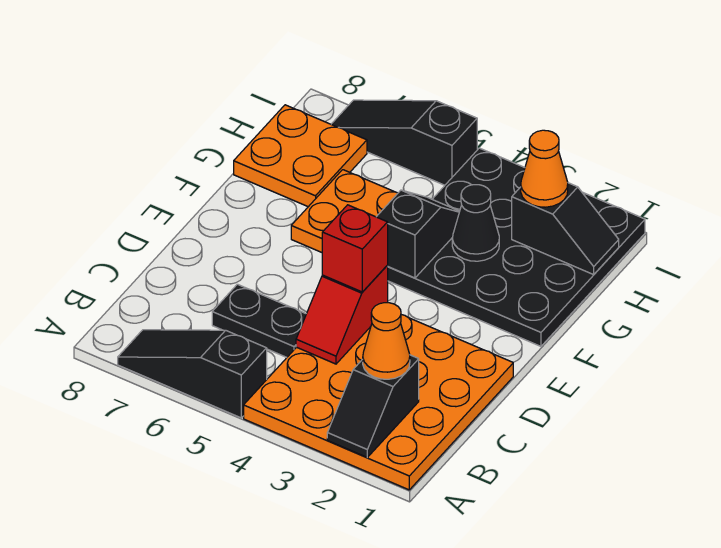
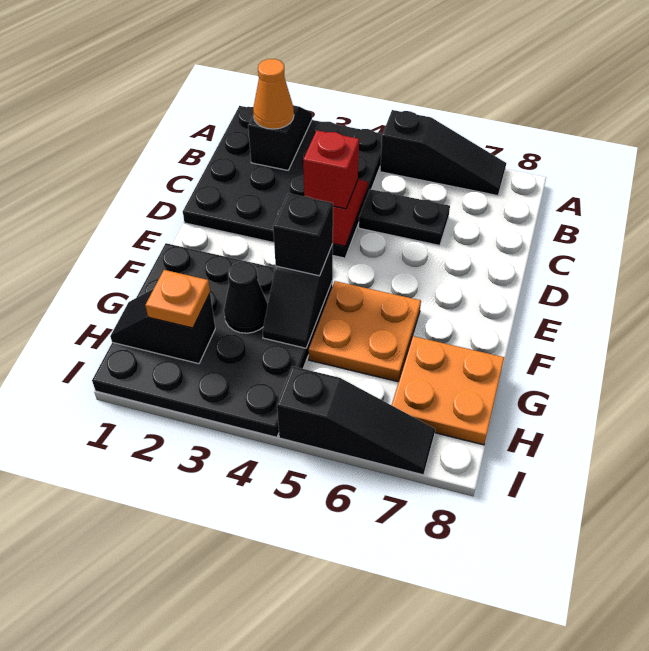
orange plate A1:D4 level 1 -> black plate A1:D4 level 1
none -> black brick F4 level 3
orange cone H2 level 3 -> orange plate H2 level 3

